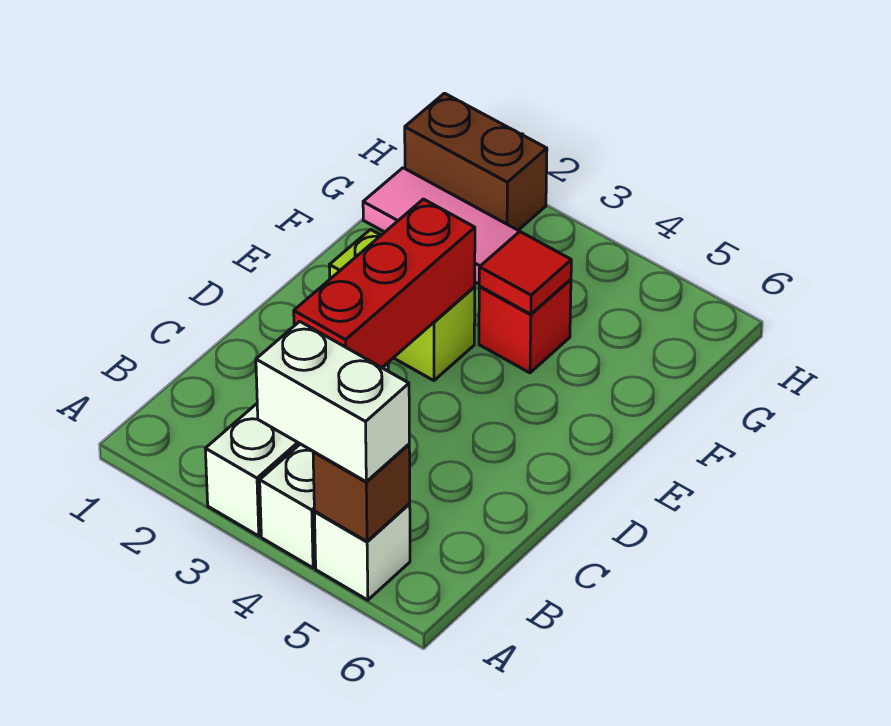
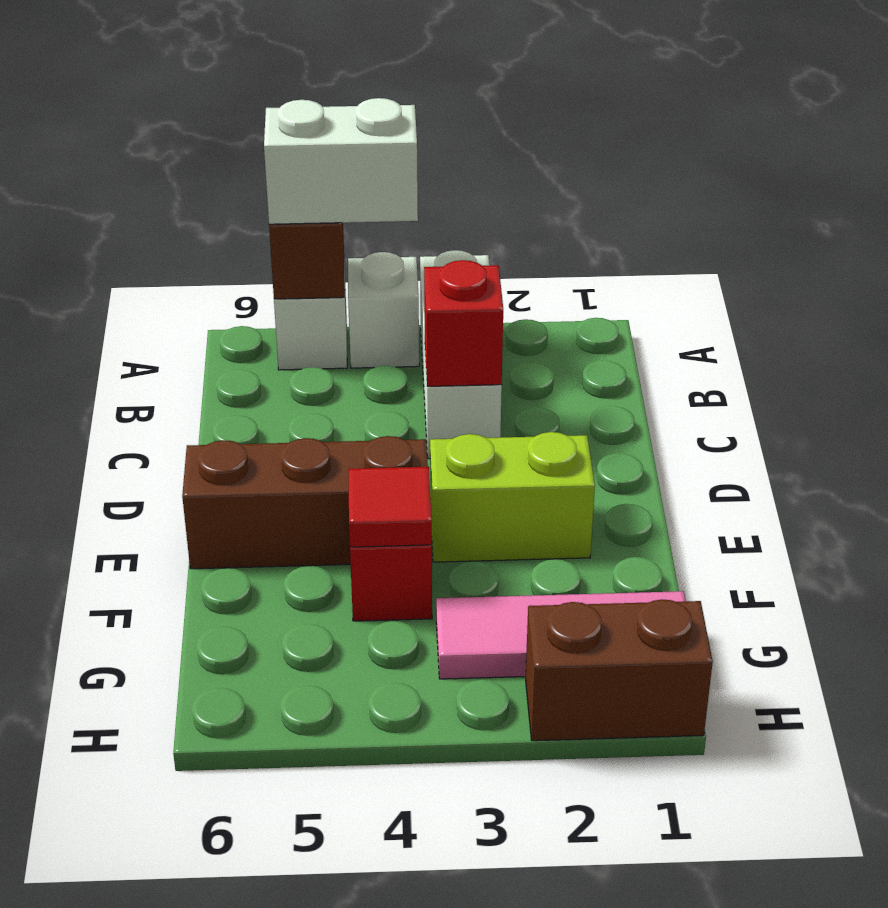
red brick C3:E3 level 2 -> red brick C3 level 2
none -> brown brick E4:E6 level 1

